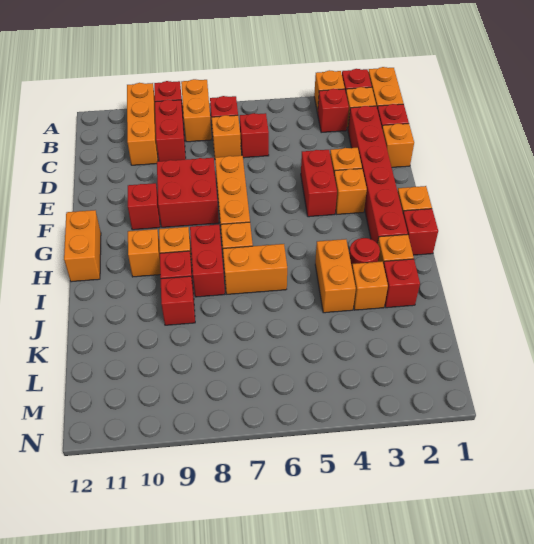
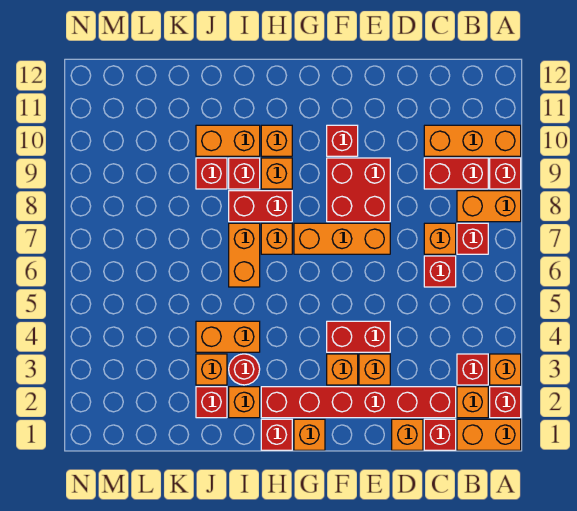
orange brick G12:H12 level 1 -> orange brick I10:J10 level 1

